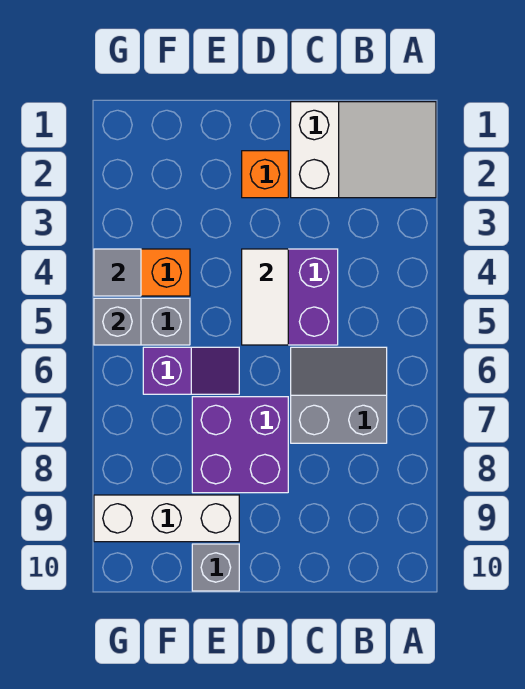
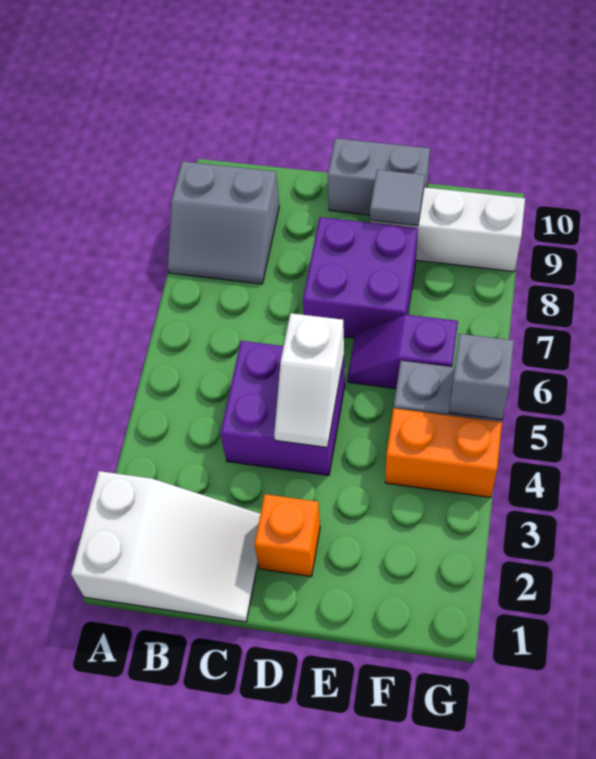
white slope A1:C2 level 1 top C -> white slope A1:C2 level 1 top A
grey slope B6:C7 level 1 top 7 -> grey slope A8:B9 level 1 top 9
white tile D4:D5 level 2 -> white slope D4:D5 level 2 top 5
grey brick E10 level 1 -> grey brick D10:E10 level 1
grey tile G4 level 2 -> grey tile E9 level 2

